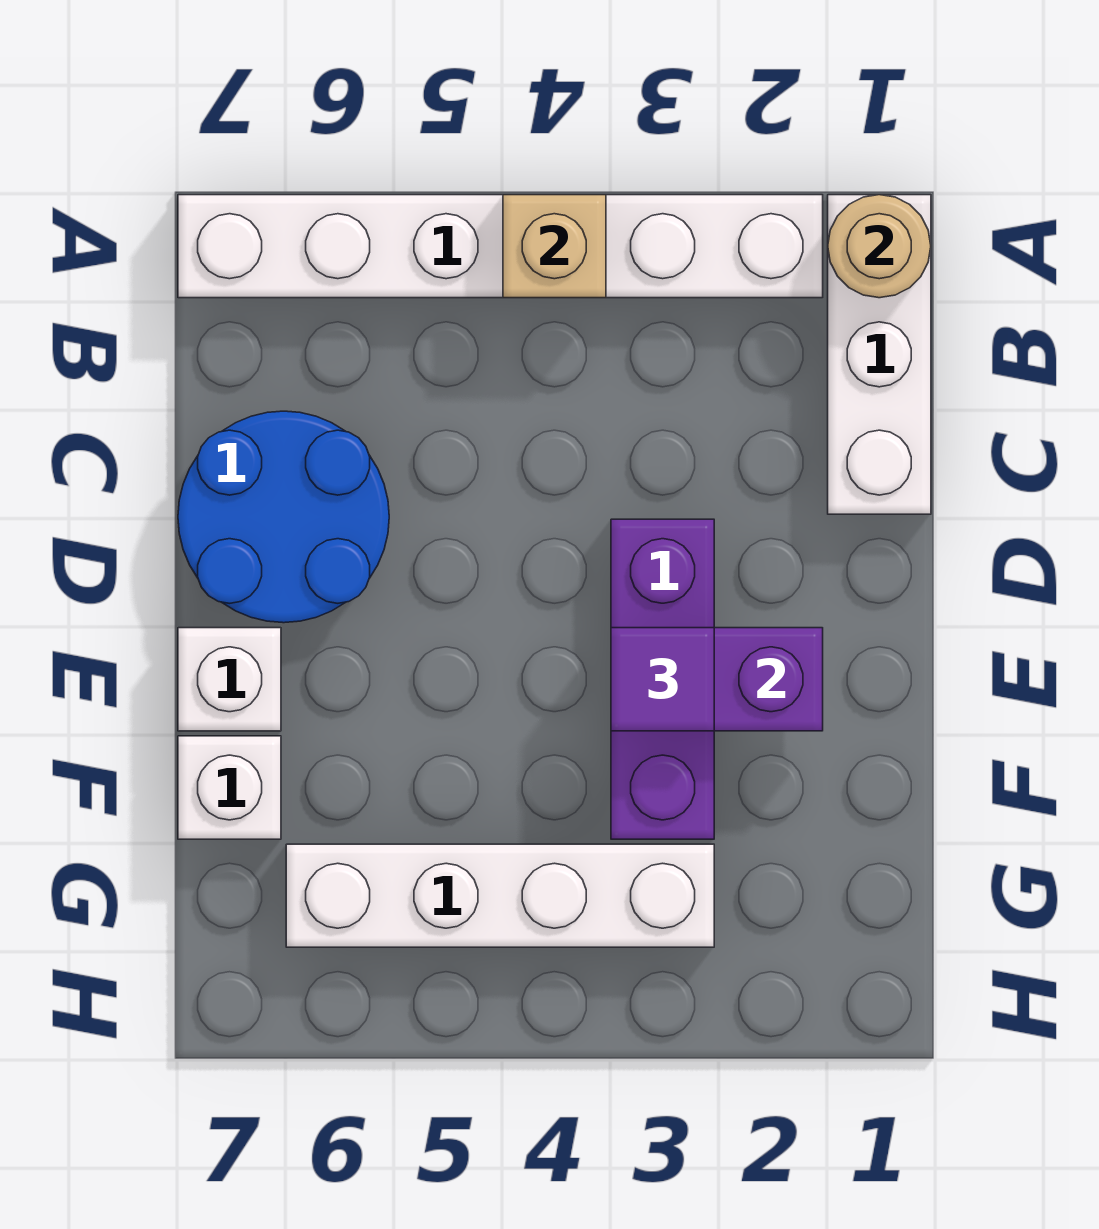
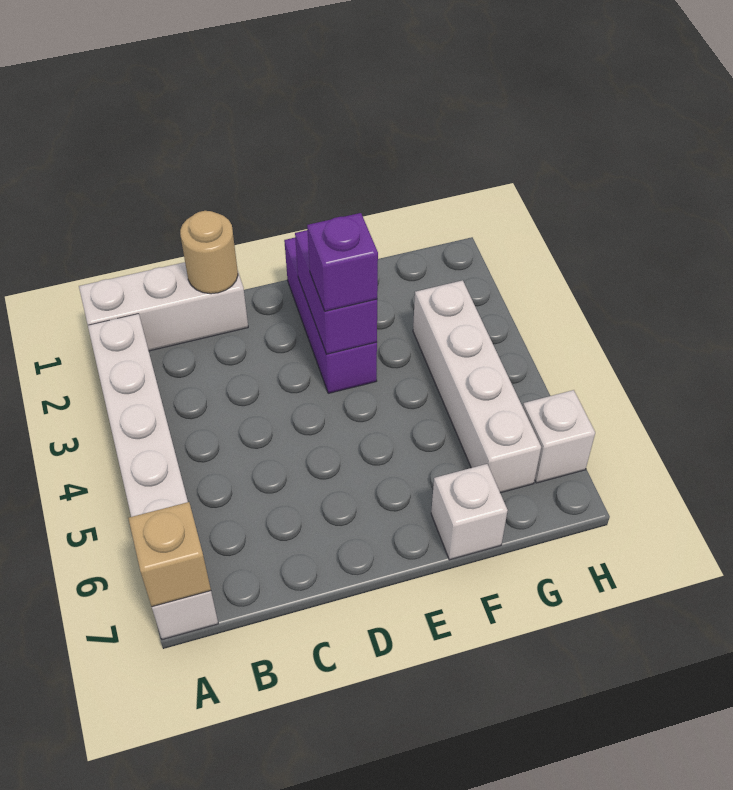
tan round brick A1 level 2 -> tan round brick C1 level 2
tan brick A4 level 2 -> tan brick A7 level 2
blue round brick C6:D7 level 1 -> none
purple brick D3:F3 level 1 -> purple brick E1:E3 level 1
purple tile E3 level 3 -> purple brick E3 level 3
white brick E7 level 1 -> white brick H6 level 1

